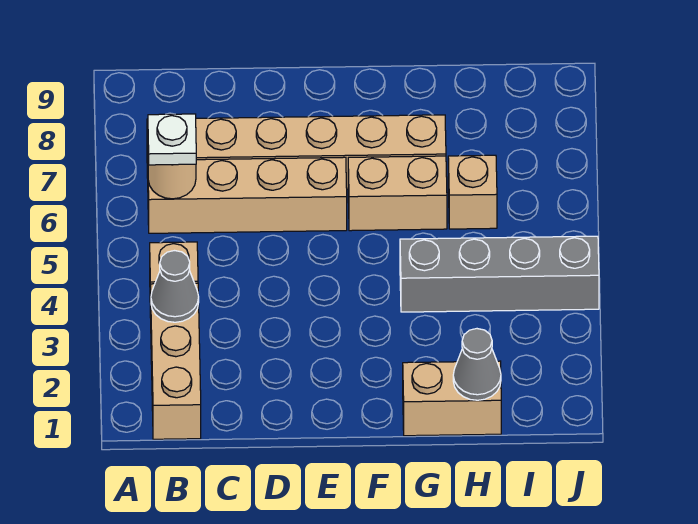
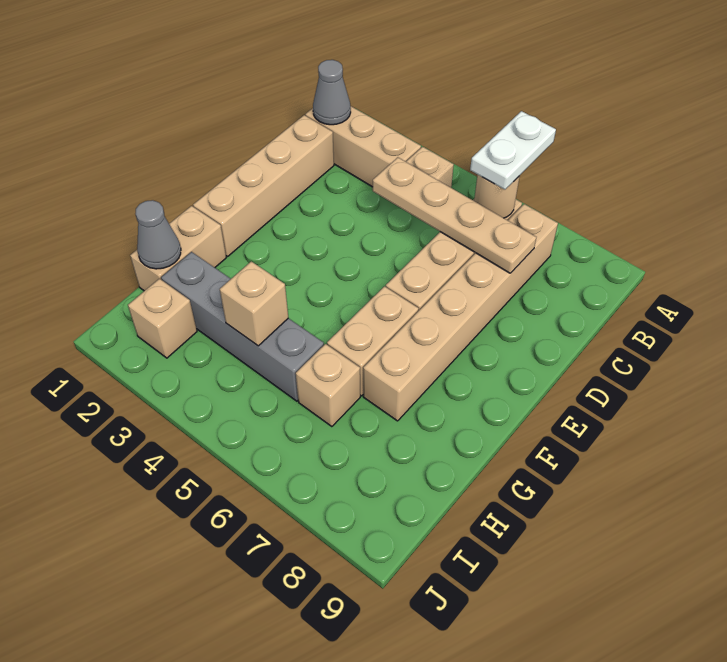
grey cone B3 level 2 -> grey cone B1 level 2
white plate B6 level 3 -> white plate A6:B6 level 3
none -> tan brick C1:F1 level 1
none -> tan plate C4:C7 level 2
grey brick G4:J4 level 1 -> grey brick H2:H5 level 1
none -> tan brick H4 level 2
none -> tan brick I2 level 1

